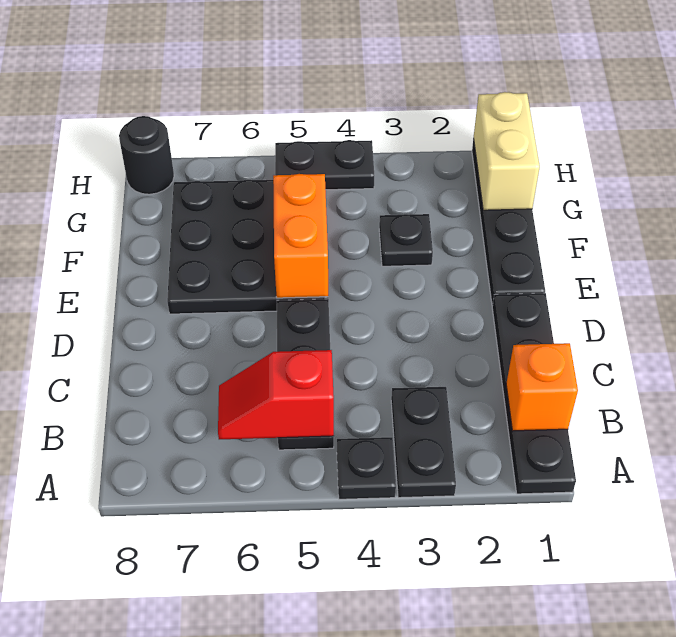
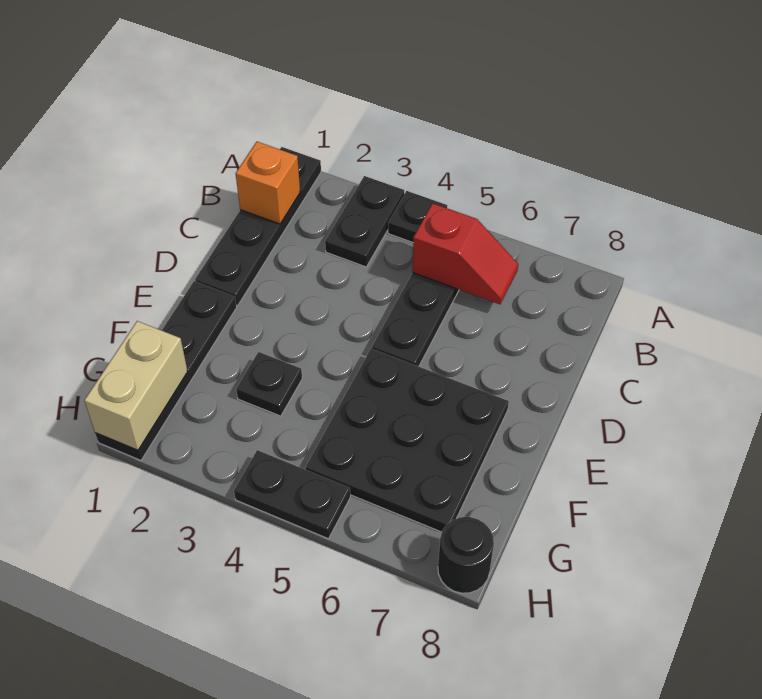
orange brick E5:F5 level 2 -> none

